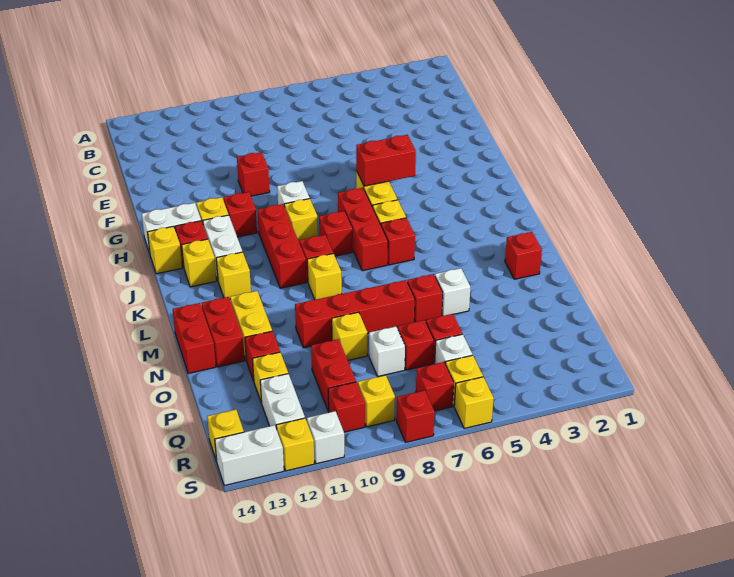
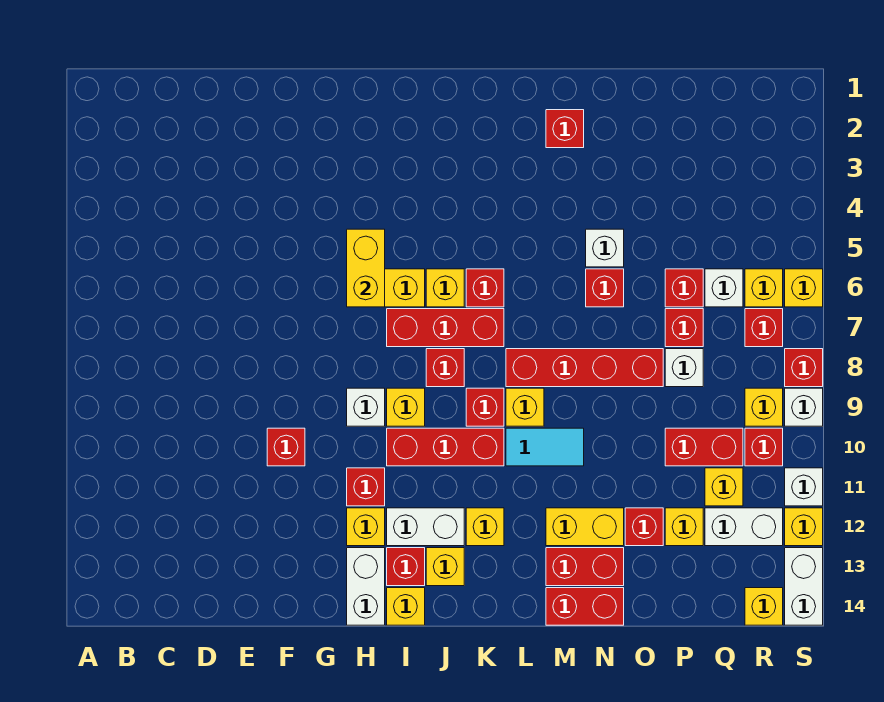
red brick H5:H6 level 2 -> yellow brick H5:H6 level 2
none -> cyan tile L10:M10 level 1
red brick N7:N10 level 1 -> red brick L8:O8 level 1
yellow brick O9 level 1 -> yellow brick Q11 level 1
none -> white brick S9 level 1

